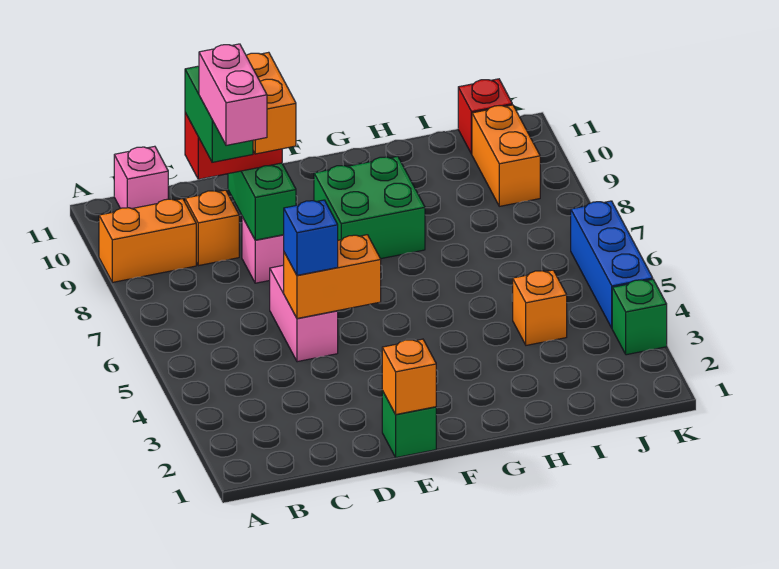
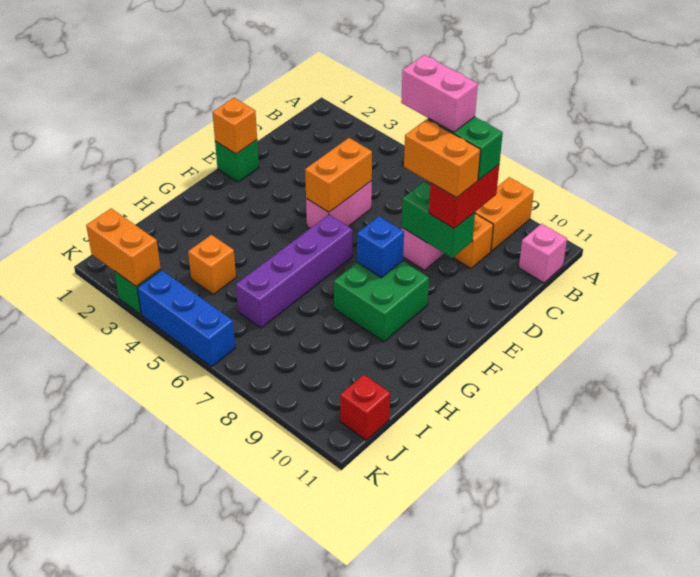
pink brick D5:D6 level 1 -> pink brick D5:E5 level 1
blue brick D5 level 3 -> blue brick F8 level 2
none -> purple brick F6:I6 level 1
orange brick J9:J10 level 1 -> orange brick K2:K3 level 2

